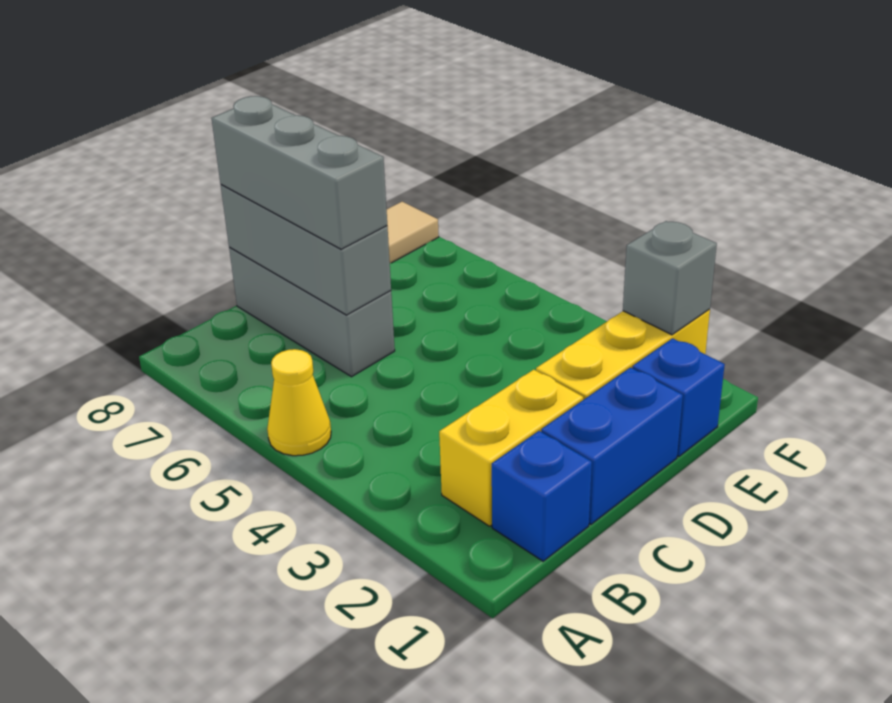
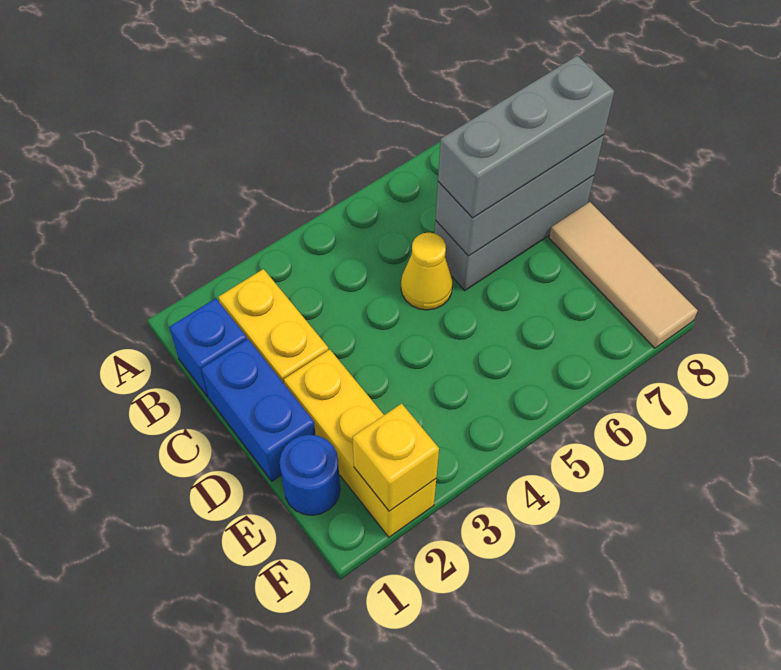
yellow cone A5 level 1 -> yellow cone C5 level 1
blue brick E1 level 1 -> blue round brick E1 level 1
grey brick F2 level 2 -> yellow brick F2 level 2

